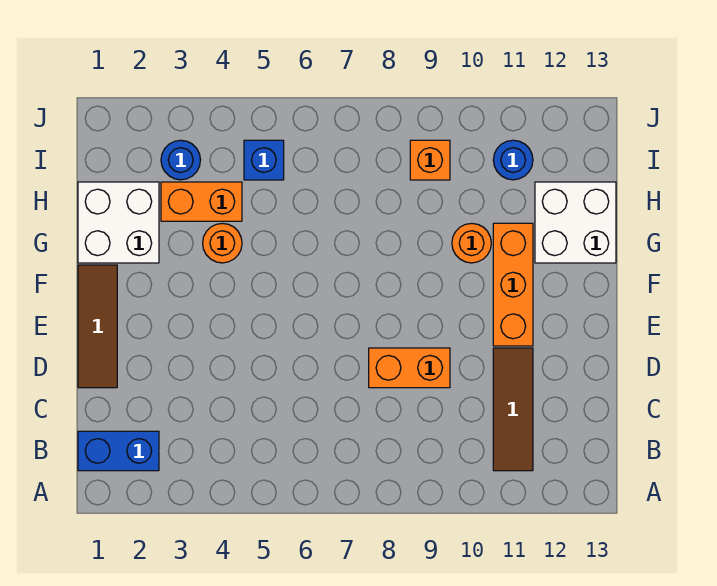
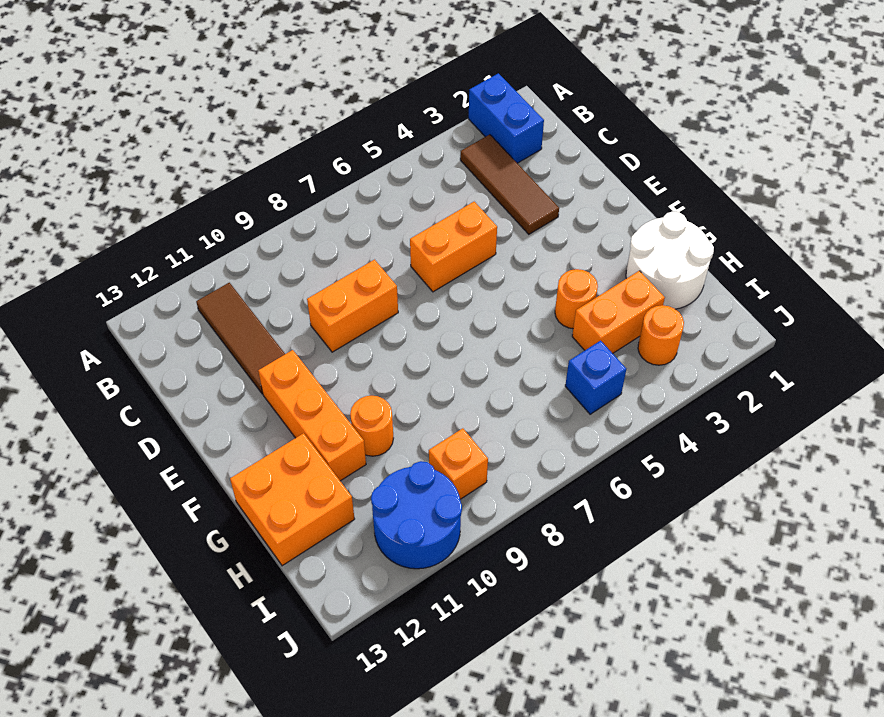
blue brick B1:B2 level 1 -> blue brick A2:B2 level 1
brown tile D1:F1 level 1 -> brown tile B3:D3 level 1
none -> orange brick D5:D6 level 1
white brick G1:H2 level 1 -> white round brick G1:H2 level 1
white brick G12:H13 level 1 -> orange brick G12:H13 level 1
blue round brick I3 level 1 -> orange round brick I3 level 1
blue round brick I11 level 1 -> blue round brick I10:J11 level 1

